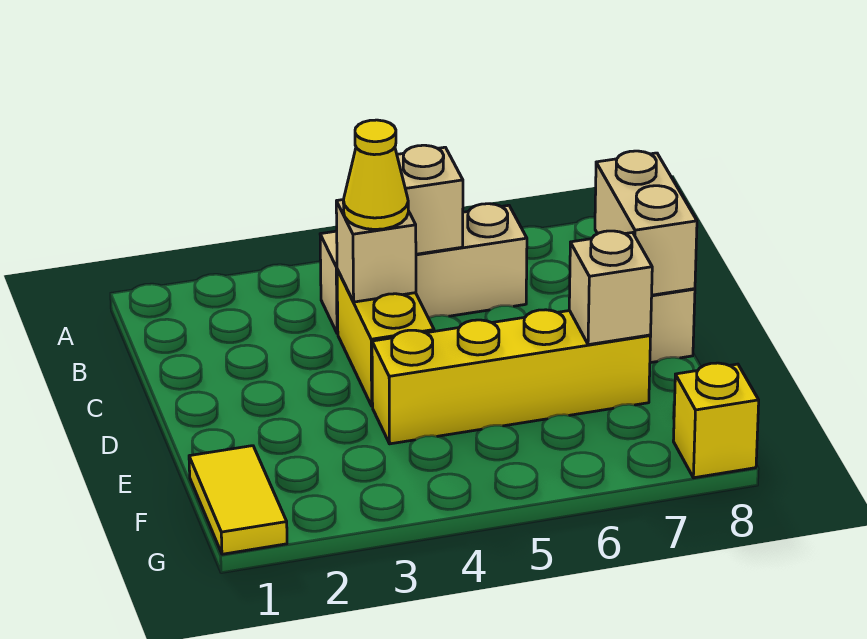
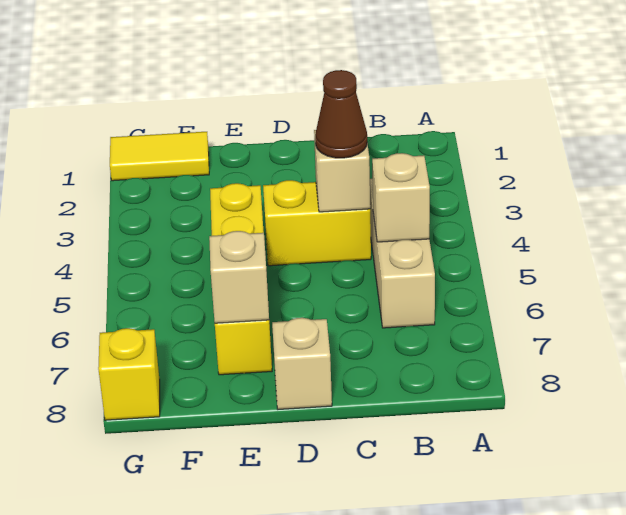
yellow cone C4 level 3 -> brown cone C4 level 3
tan brick C8:D8 level 2 -> none

